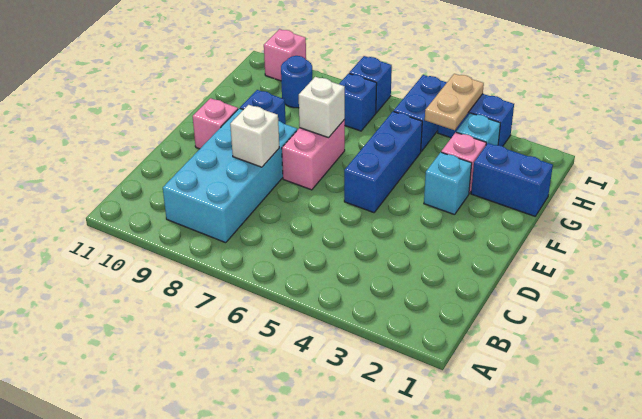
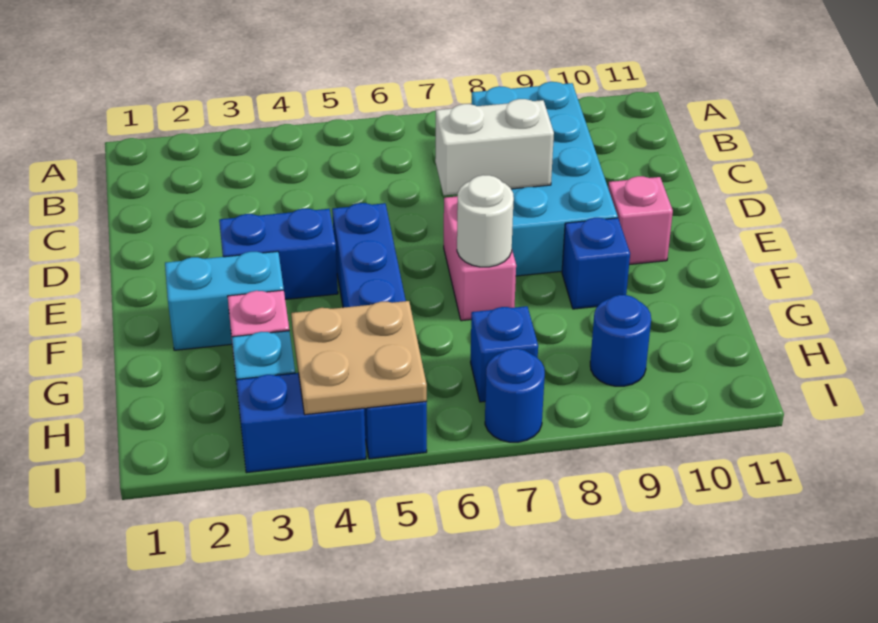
white brick D8 level 2 -> white brick D7:D8 level 2
cyan brick F3 level 1 -> cyan brick F2:F3 level 1
white brick F7 level 2 -> white round brick F7 level 2
blue brick G1:G2 level 1 -> blue brick E3:E4 level 1
tan plate H4:I4 level 2 -> tan plate H4:I5 level 2
blue brick I7 level 1 -> blue round brick I7 level 1
pink brick I10 level 1 -> none

